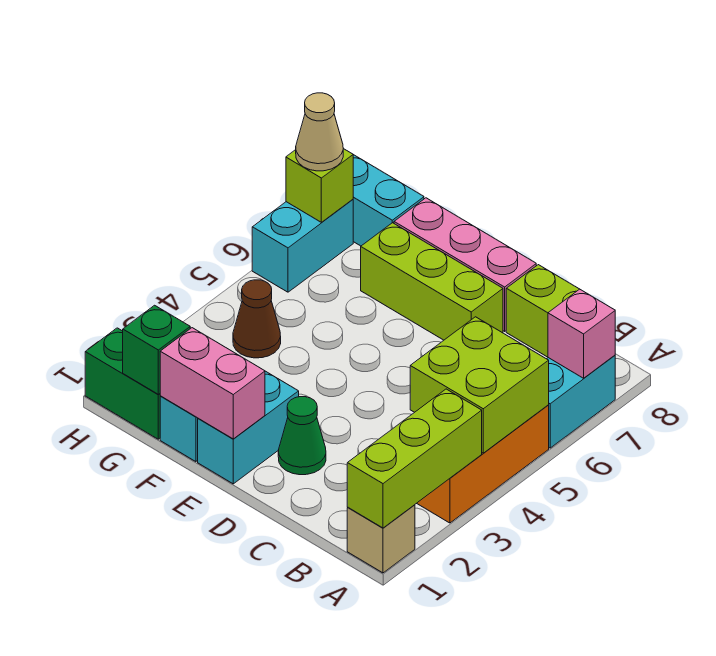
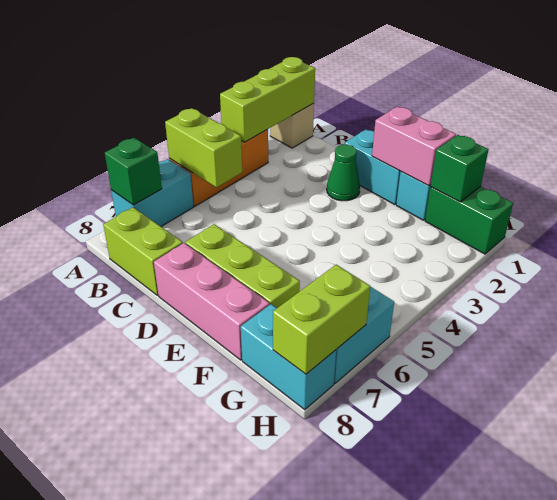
lime brick A4:B5 level 2 -> lime brick A5:B5 level 2
pink brick A7 level 2 -> green brick A7 level 2
cyan brick E1:E2 level 1 -> cyan brick D1:E1 level 1
brown cone G4 level 1 -> none
lime brick H7 level 2 -> lime brick H7:H8 level 2
tan cone H7 level 3 -> none

